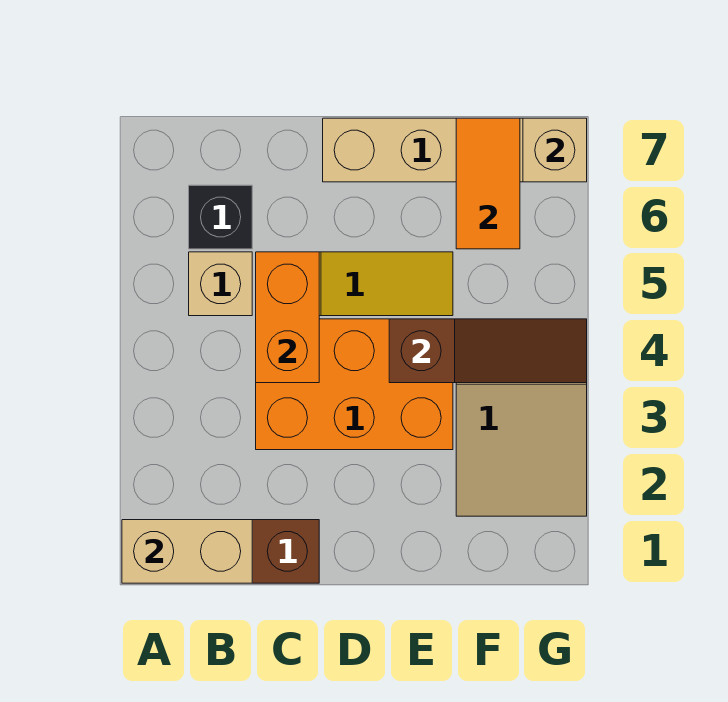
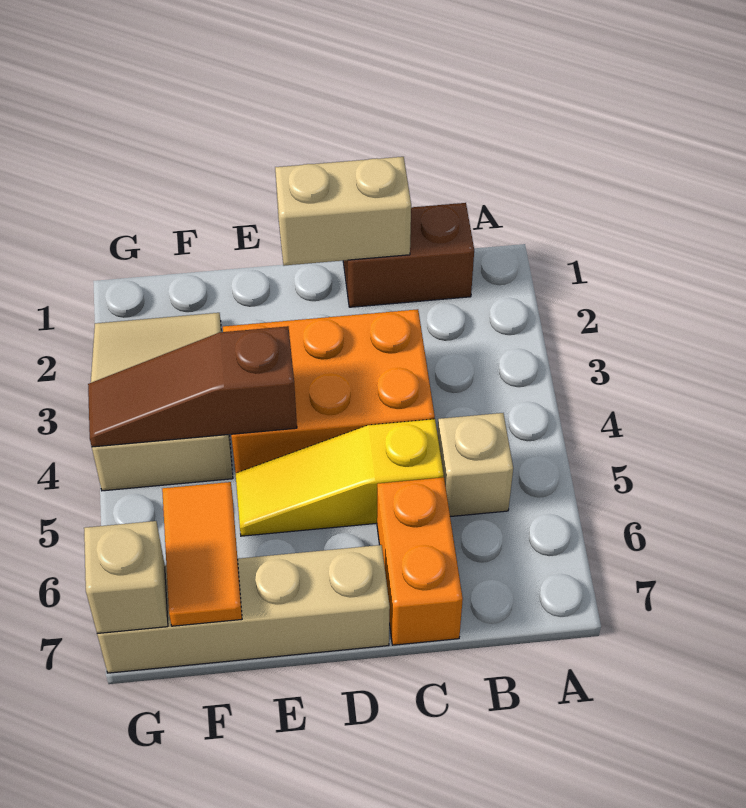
tan brick A1:B1 level 2 -> tan brick C1:D1 level 2
black brick B6 level 1 -> none
orange brick C4:C5 level 2 -> orange brick C6:C7 level 1

